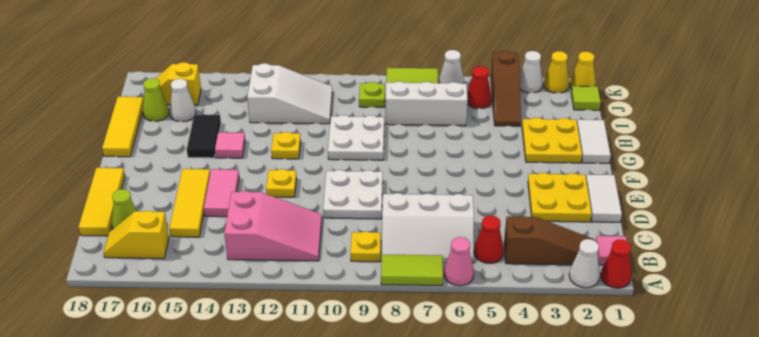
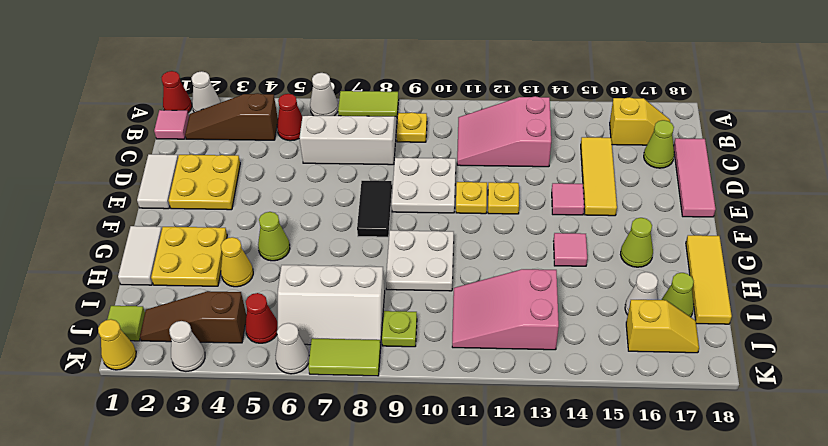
pink cone A6 level 1 -> white cone A6 level 1
yellow tile C18:E18 level 1 -> pink tile C18:E18 level 1
pink tile D14:E14 level 1 -> pink tile E14 level 1
none -> lime cone G5 level 1
yellow plate G12 level 1 -> yellow plate E11 level 1
black tile G15:H15 level 1 -> black tile E8:F8 level 1
none -> lime cone G16 level 1
brown slope I4:K4 level 1 top K -> brown slope J2:J4 level 1 top 4
white slope I11:J13 level 1 top 13 -> pink slope I11:J13 level 1 top 13
yellow cone K2 level 1 -> yellow cone H4 level 1

